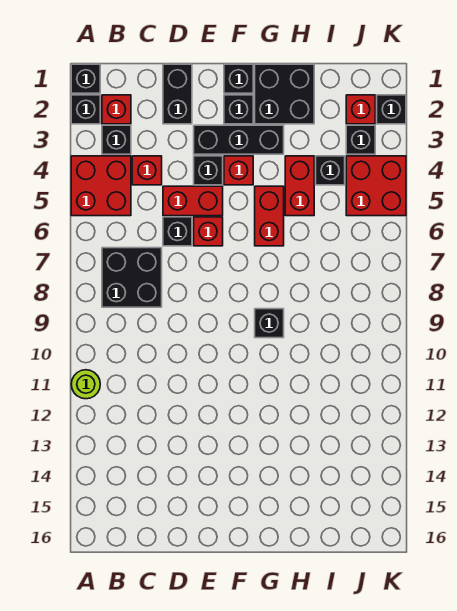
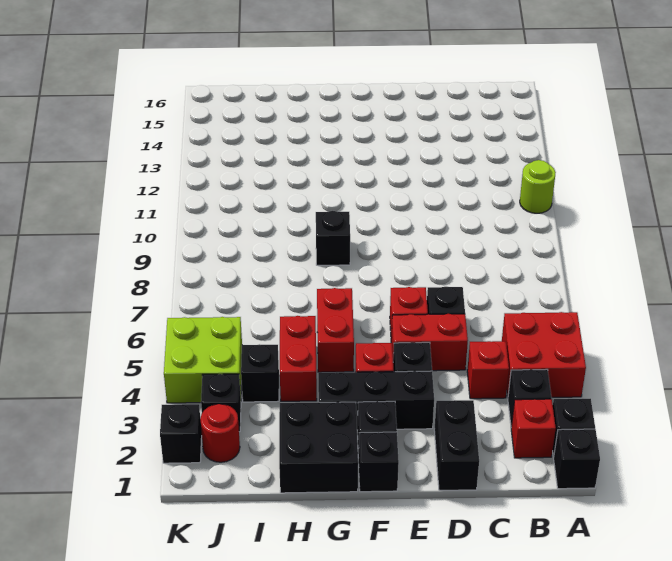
black brick B7:C8 level 1 -> none
red brick J2 level 1 -> red round brick J2 level 1
red brick J4:K5 level 1 -> lime brick J4:K5 level 1

